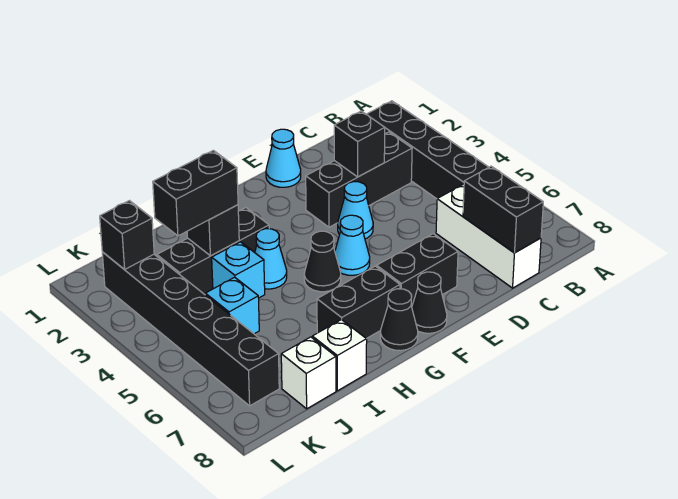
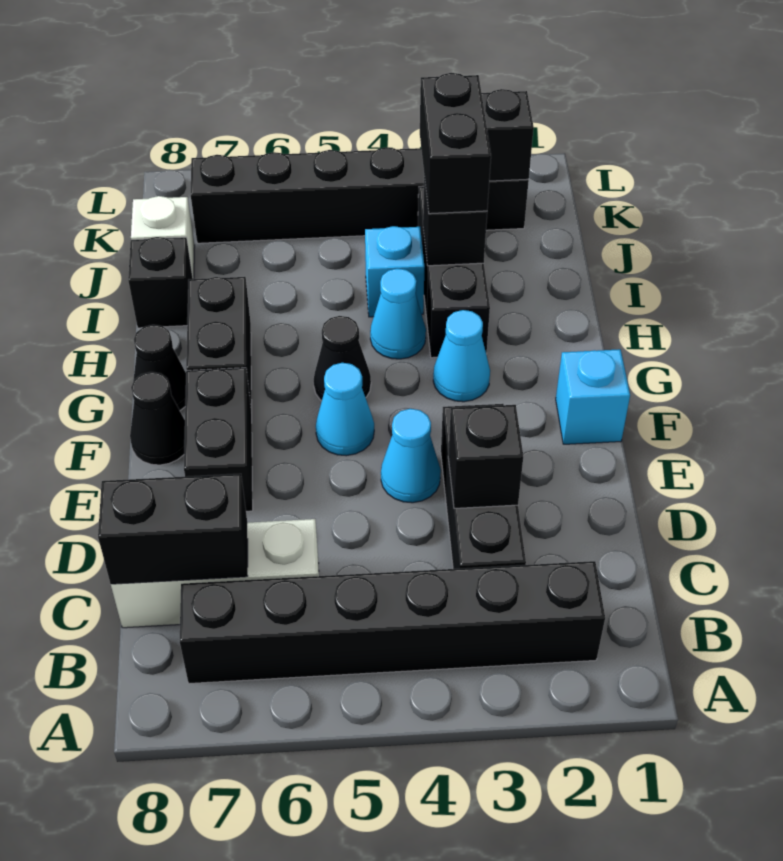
cyan cone E1 level 1 -> cyan cone G3 level 1
white brick I8 level 1 -> black brick I8 level 1
cyan brick J5 level 1 -> cyan brick F1 level 1

